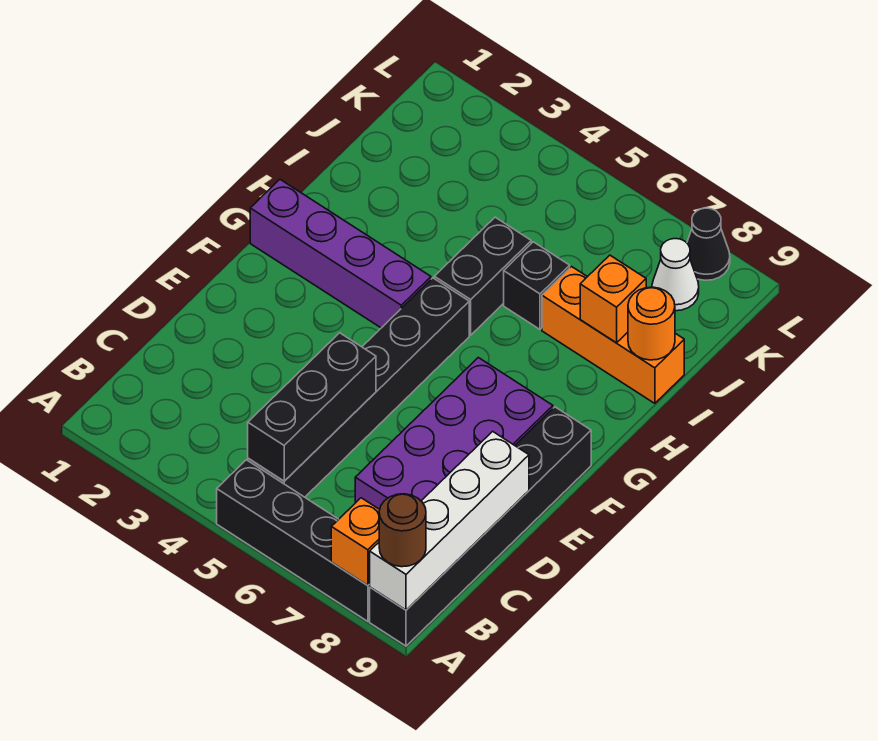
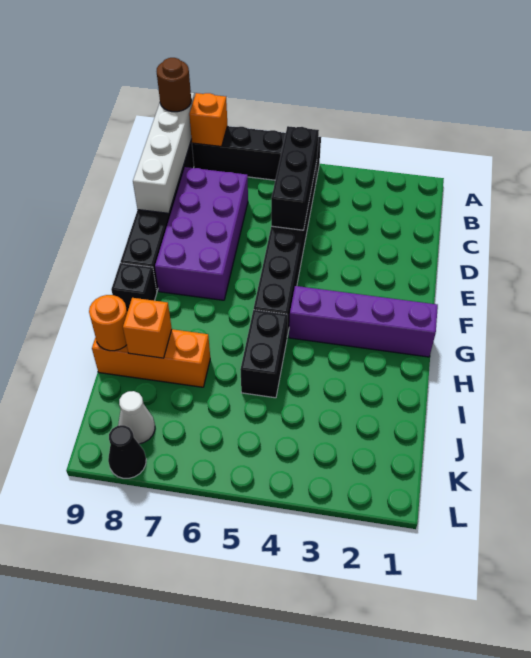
black brick I6 level 1 -> black brick G9 level 1

